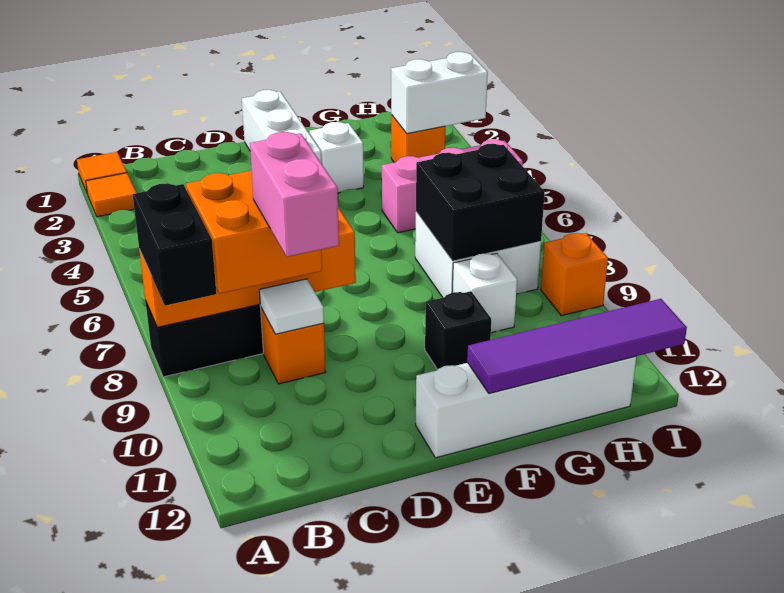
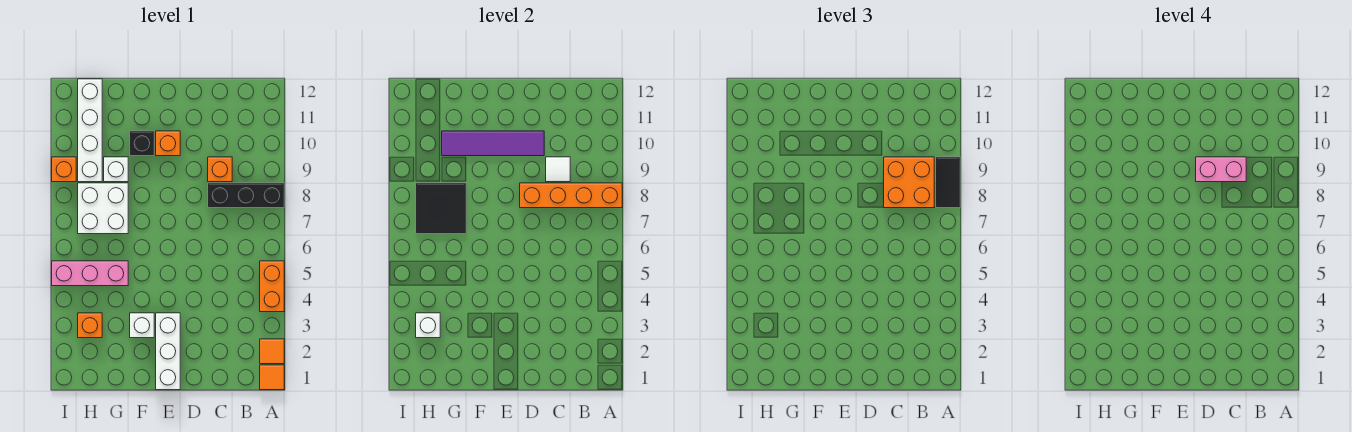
none -> orange brick A4:A5 level 1
black brick A8:A9 level 3 -> black tile A8:A9 level 3
pink brick C9:C10 level 4 -> pink brick C9:D9 level 4
none -> orange brick E10 level 1
white brick E12:H12 level 1 -> white brick H9:H12 level 1
purple tile F12:I12 level 2 -> purple tile D10:G10 level 2
black brick G7:H8 level 2 -> black tile G7:H8 level 2
white brick H3:I3 level 2 -> white brick H3 level 2

